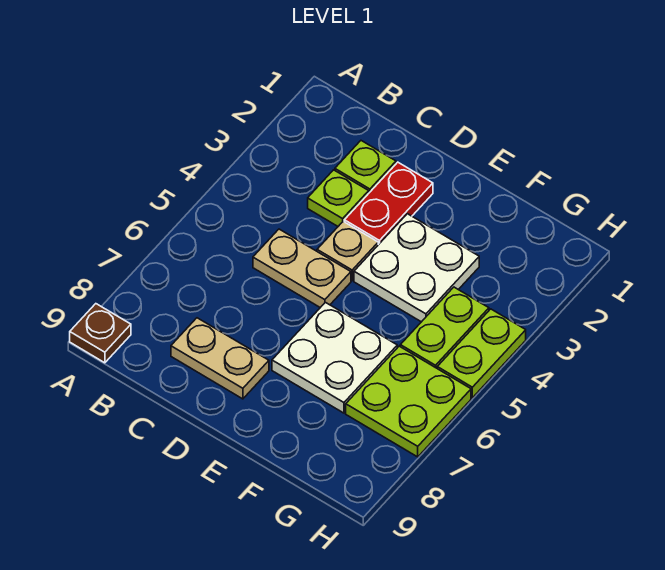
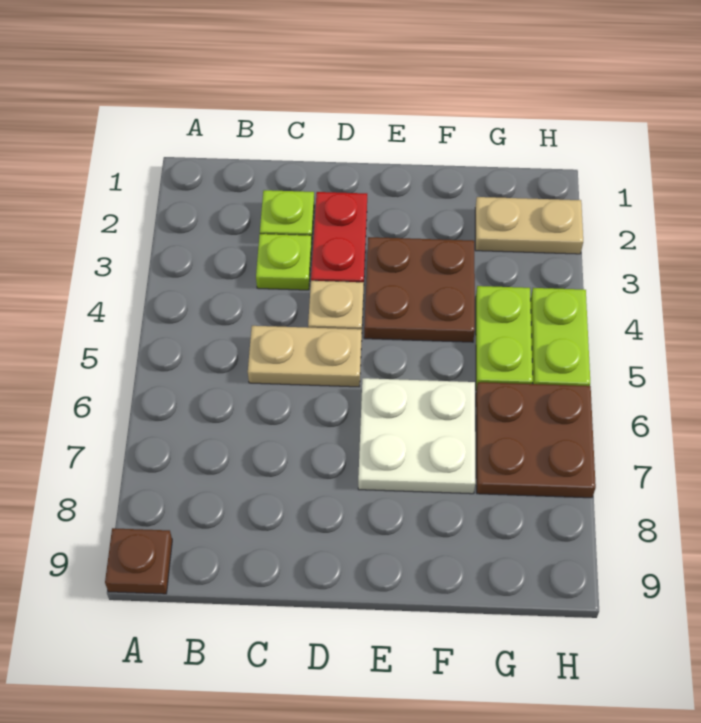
tan plate C8:D8 level 1 -> tan plate G2:H2 level 1
white plate E3:F4 level 1 -> brown plate E3:F4 level 1
lime plate G6:H7 level 1 -> brown plate G6:H7 level 1

